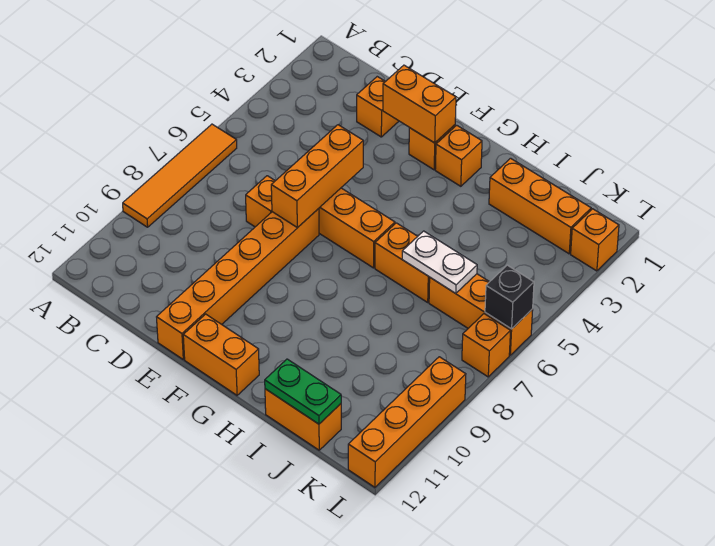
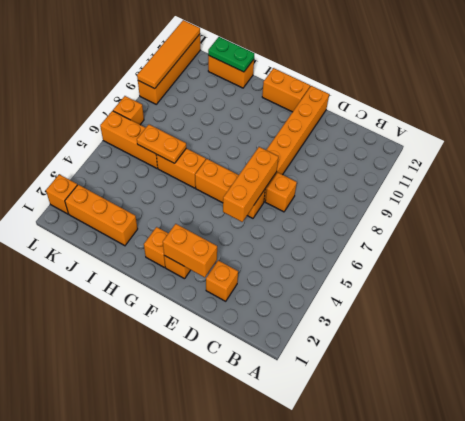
orange tile A6:A9 level 1 -> orange tile L9:L12 level 2
white plate I6:J6 level 2 -> orange plate I6:J6 level 2
black brick L6 level 2 -> none

